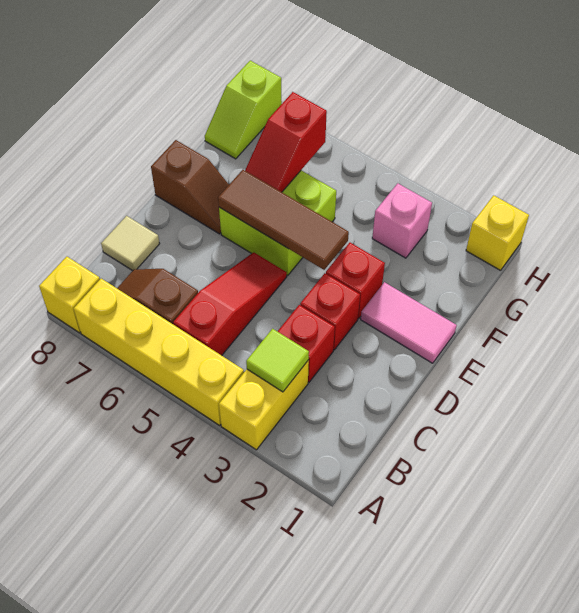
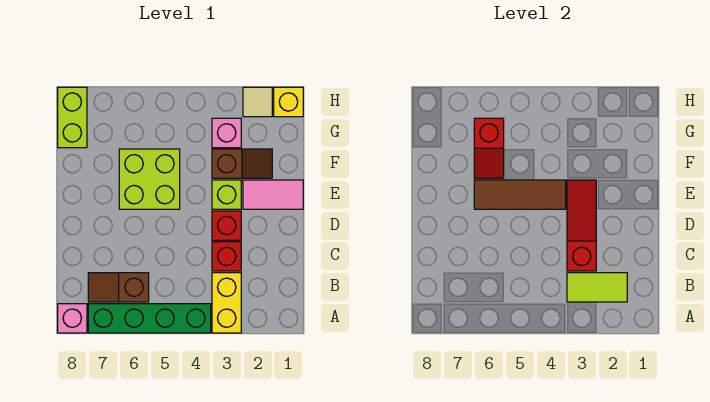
yellow brick A4:A7 level 1 -> green brick A4:A7 level 1
yellow brick A8 level 1 -> pink brick A8 level 1
lime tile B3 level 2 -> lime tile B2:B3 level 2
red slope B5:D5 level 1 top B -> red slope C3:E3 level 2 top C
tan tile C8 level 1 -> tan tile H2 level 1
red brick E3 level 1 -> lime brick E3 level 1
brown slope E7:E8 level 1 top 8 -> brown slope F2:F3 level 1 top 3
lime slope G8:H8 level 1 top H -> lime brick G8:H8 level 1

